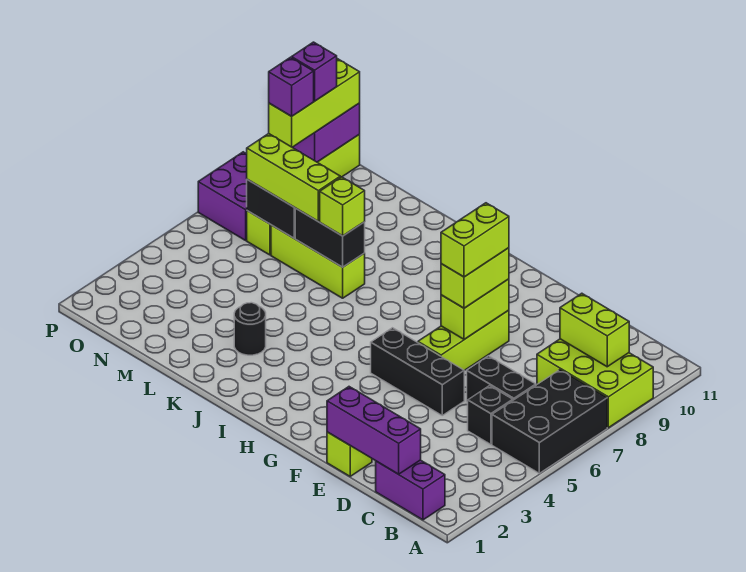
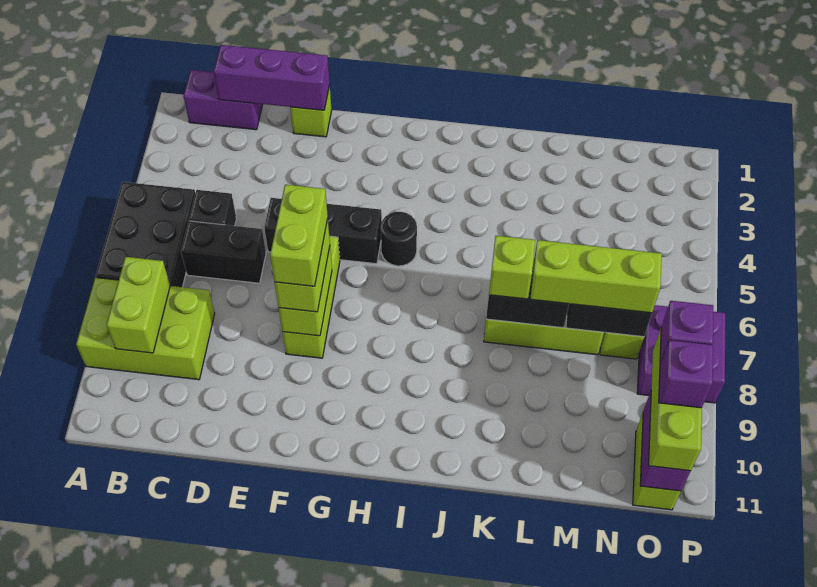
lime brick B9:C9 level 2 -> lime brick B8:B9 level 2
black round brick K3 level 1 -> black round brick H5 level 1

